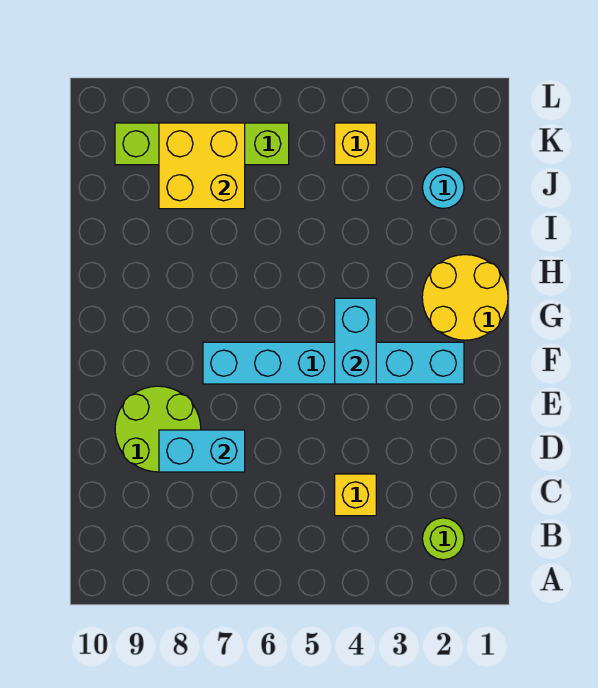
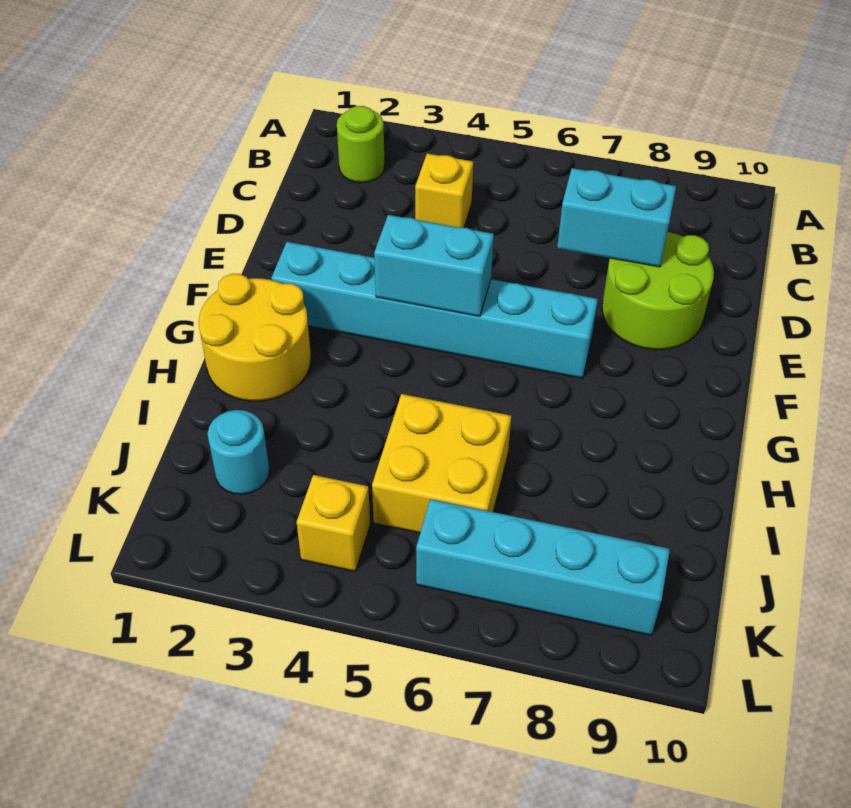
cyan brick F4:G4 level 2 -> cyan brick F4:F5 level 2
yellow brick J7:K8 level 2 -> yellow brick I5:J6 level 1
lime brick K6:K9 level 1 -> cyan brick K6:K9 level 1

